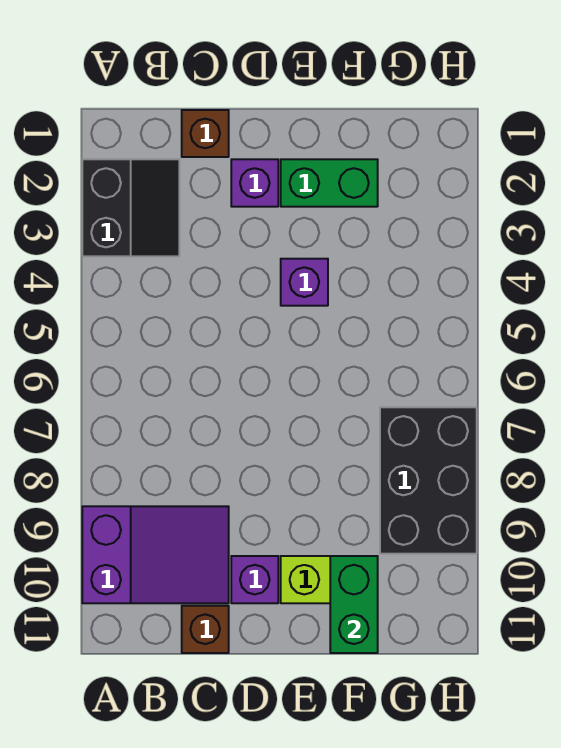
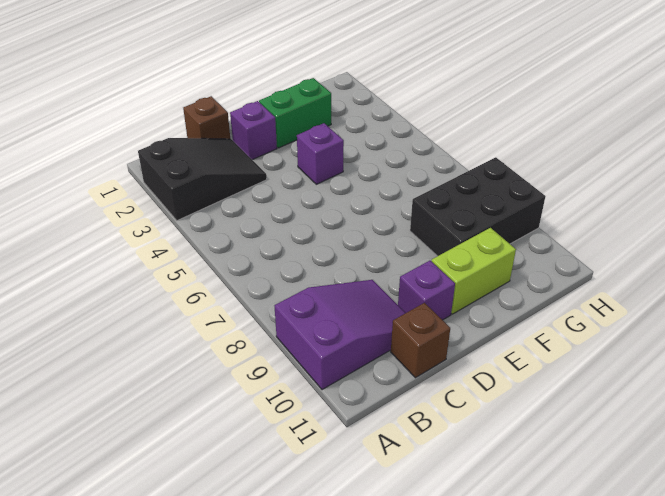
black slope A2:B3 level 1 top A -> black slope A2:C3 level 1 top A
green brick F10:F11 level 2 -> none
black brick G7:H9 level 1 -> black brick F8:H9 level 1

